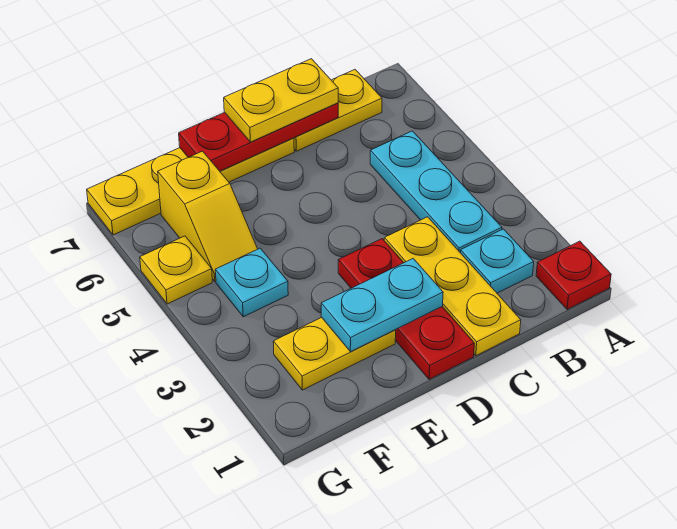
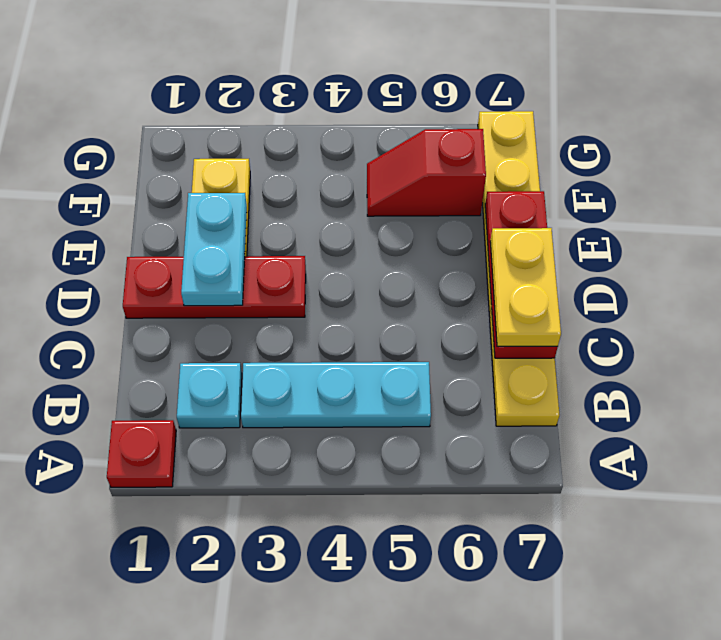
yellow plate C1:C3 level 1 -> none
cyan plate F4 level 1 -> none
yellow slope F5:F6 level 1 top 6 -> red slope F5:F6 level 1 top 6
yellow plate G5 level 1 -> none

